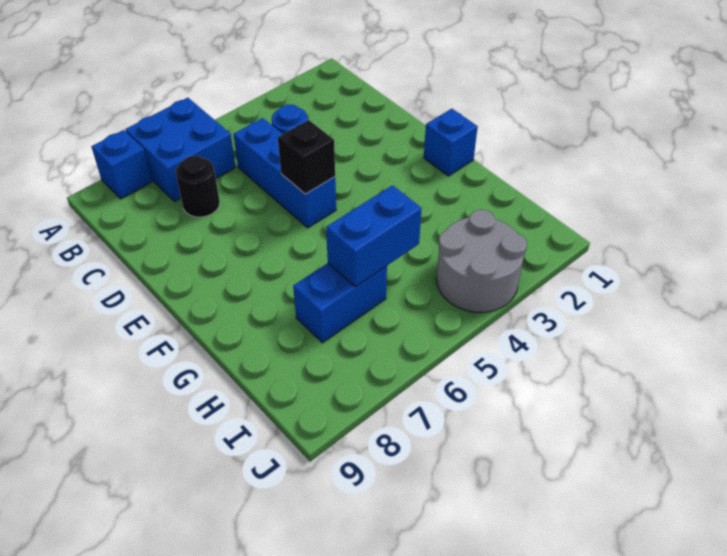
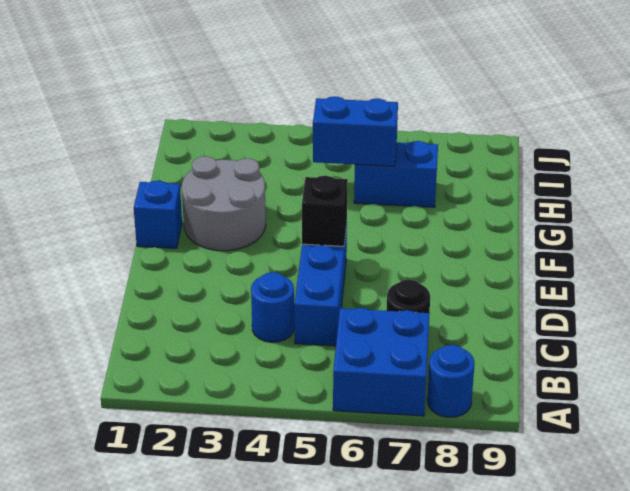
blue brick A8 level 1 -> blue round brick A8 level 1
grey round brick I3:J4 level 1 -> grey round brick F2:G3 level 1

